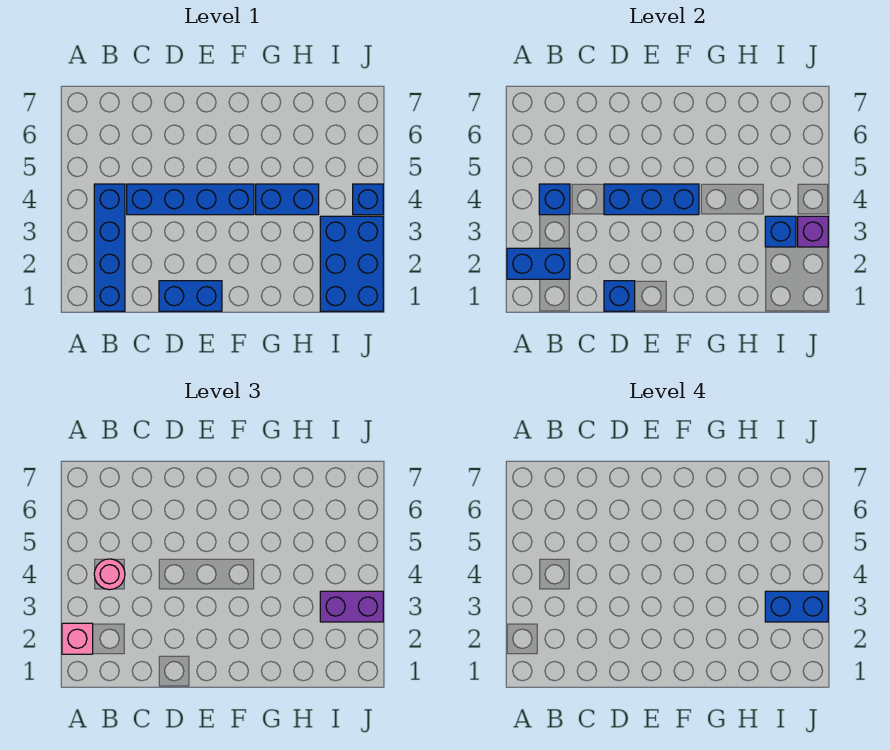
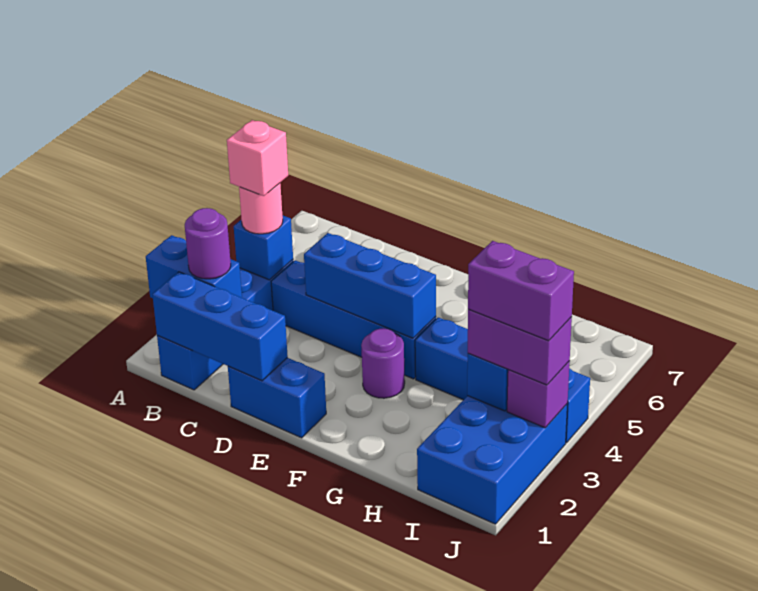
pink brick A2 level 3 -> pink brick B4 level 4
none -> purple round brick B2 level 3
blue brick D1 level 2 -> blue brick B1:D1 level 2
none -> purple round brick F3 level 1
blue brick I3:J3 level 4 -> purple brick I3:J3 level 4

